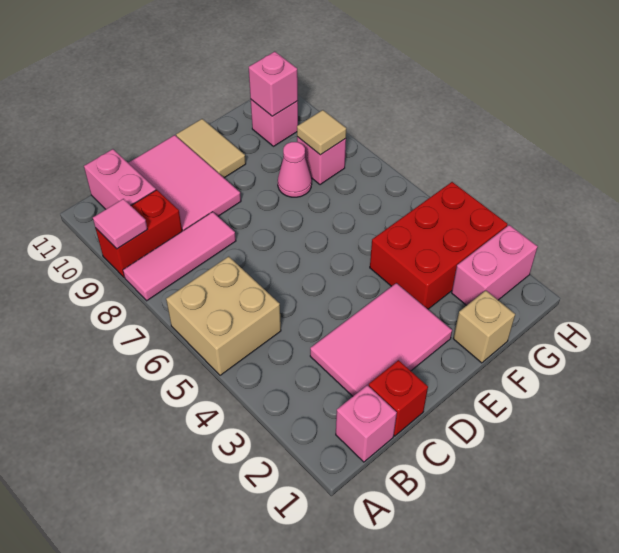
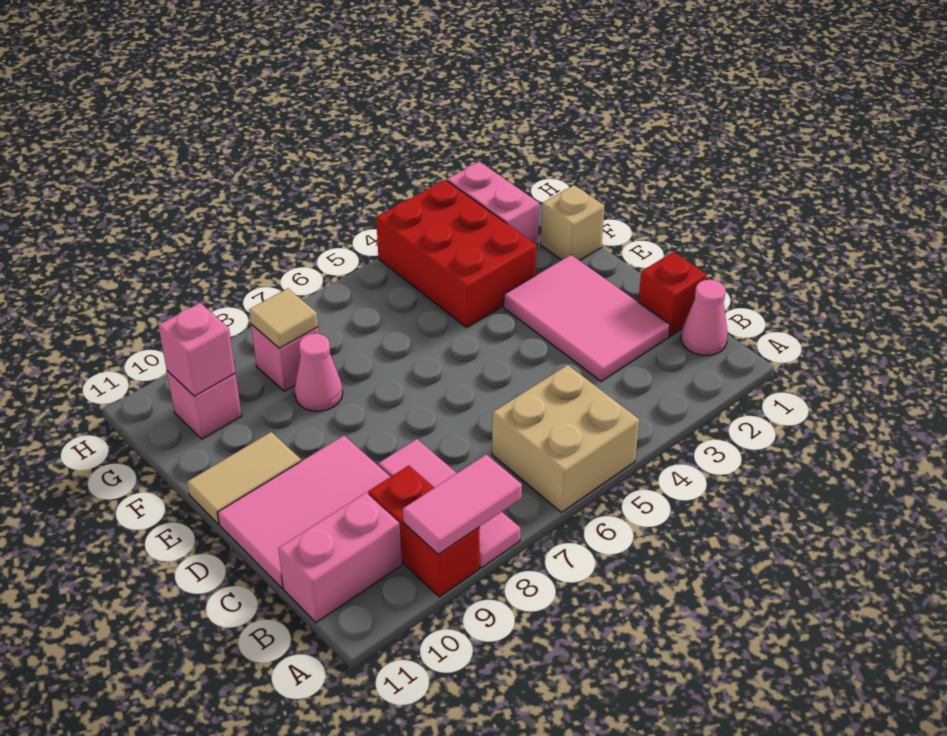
pink tile A9 level 2 -> pink tile A8:A9 level 2
pink brick B1 level 1 -> pink cone B1 level 1

